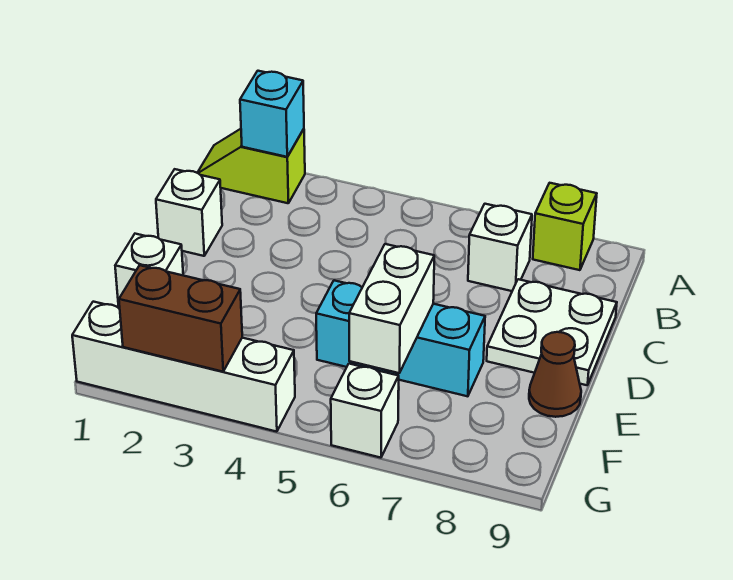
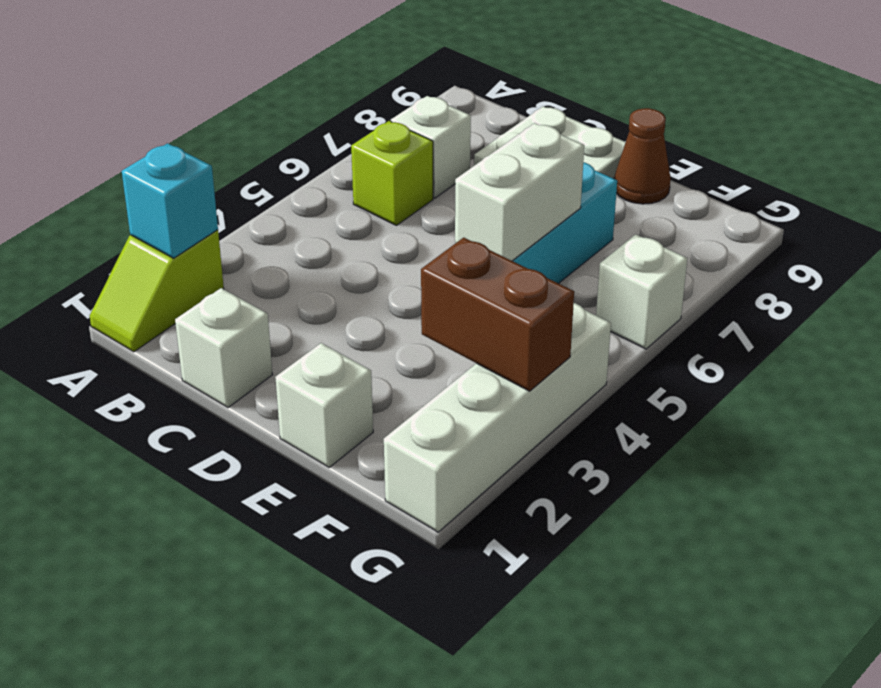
lime brick A8 level 1 -> lime brick B6 level 1
white brick E6:F6 level 2 -> white brick E5:E6 level 2
brown brick G2:G3 level 2 -> brown brick F3:G3 level 2

